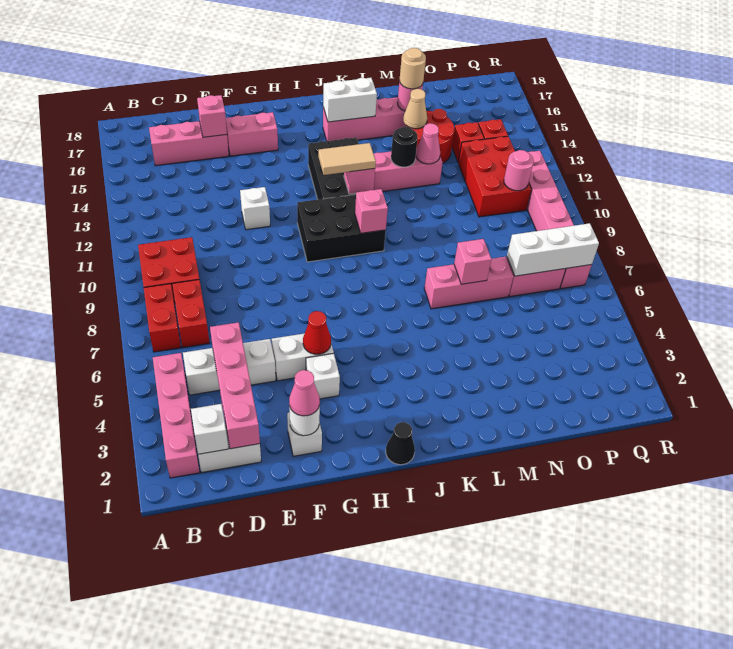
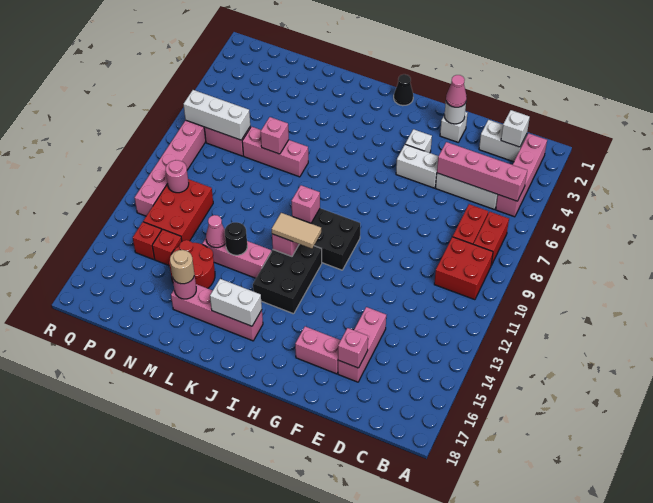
pink brick C16:E16 level 1 -> pink brick E14:E16 level 1
pink brick D2:D5 level 2 -> pink brick B5:E5 level 2
white brick F12 level 1 -> none
red cone G5 level 2 -> none
tan cone M15 level 2 -> none

